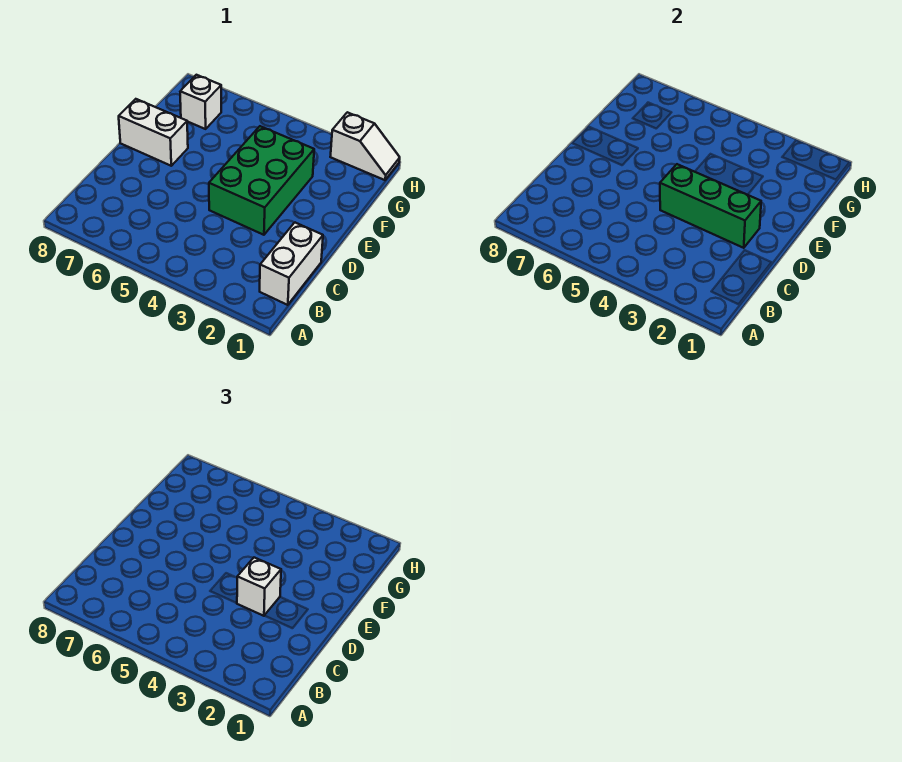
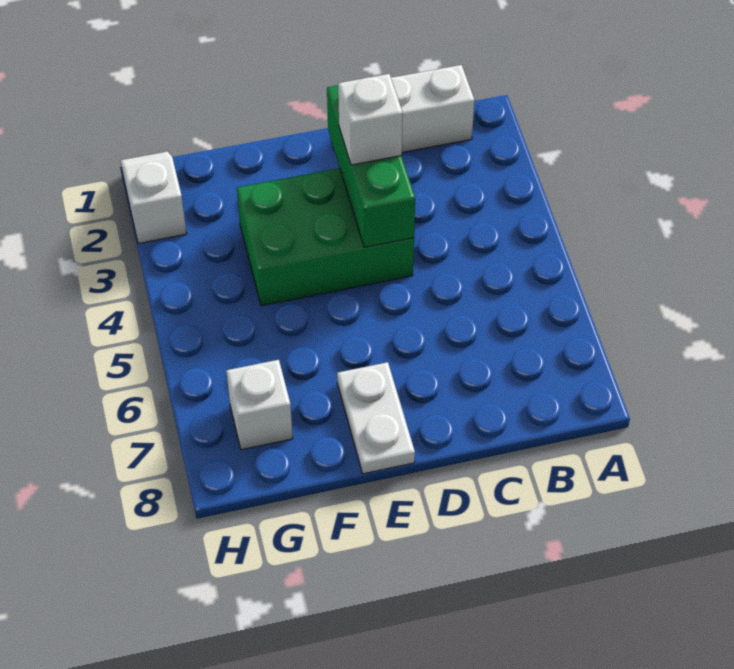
white brick E7:E8 level 1 -> white plate E7:E8 level 1

